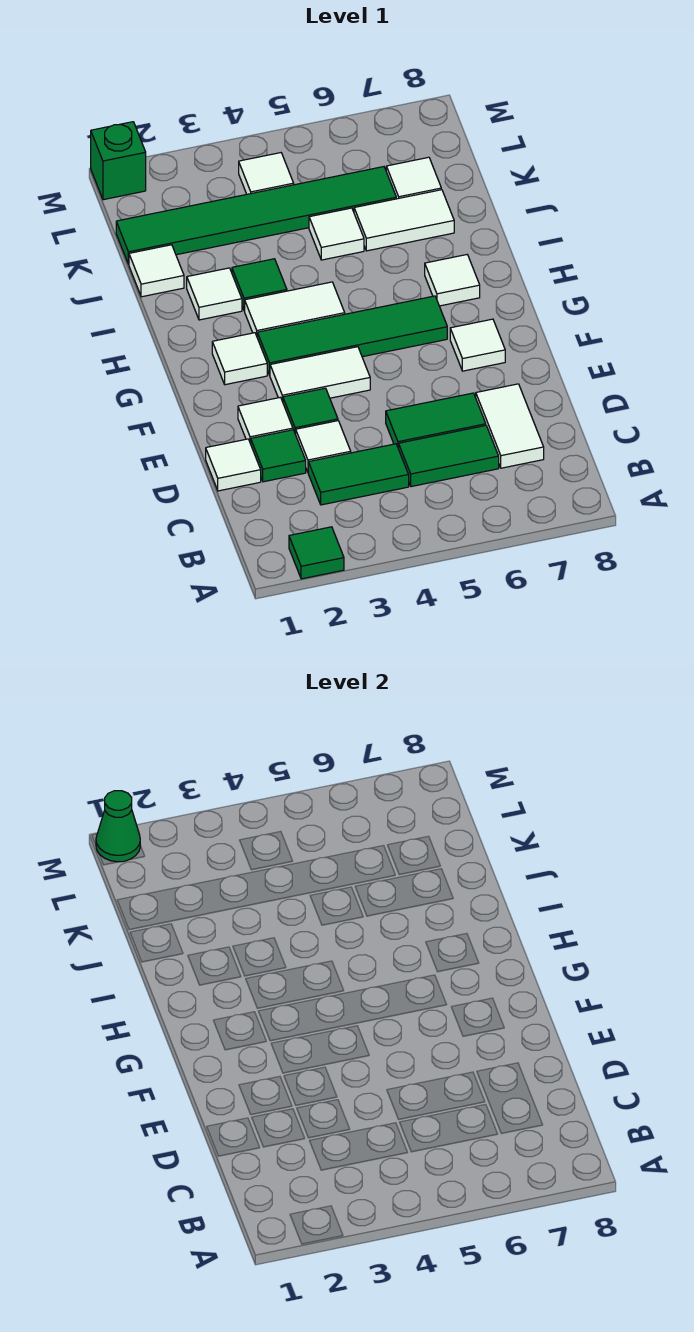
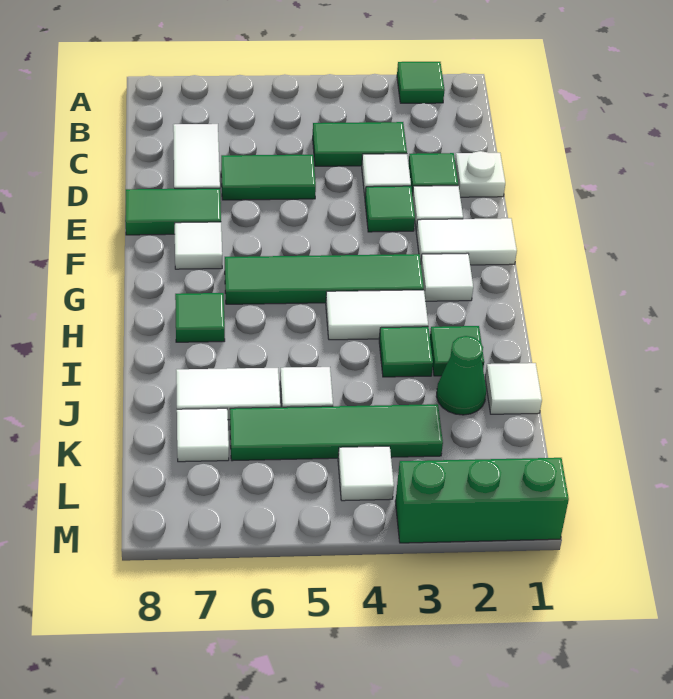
green tile C5:C6 level 1 -> green tile E7:E8 level 1
white tile D1 level 1 -> white plate D1 level 1
white tile F3:F4 level 1 -> white tile F1:F2 level 1
white tile H7 level 1 -> green tile H7 level 1
white tile I2 level 1 -> green tile I2 level 1
green tile K1:K6 level 1 -> green tile K3:K6 level 1
green brick M1 level 1 -> green brick M1:M3 level 1
green cone M1 level 2 -> green cone J2 level 1

